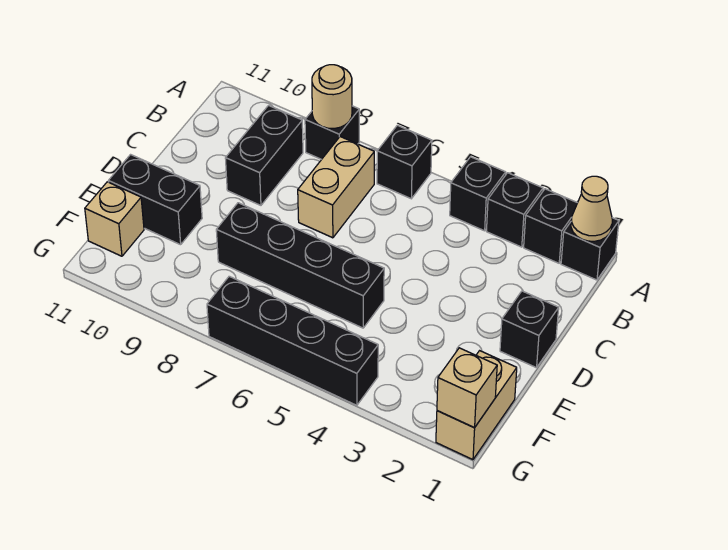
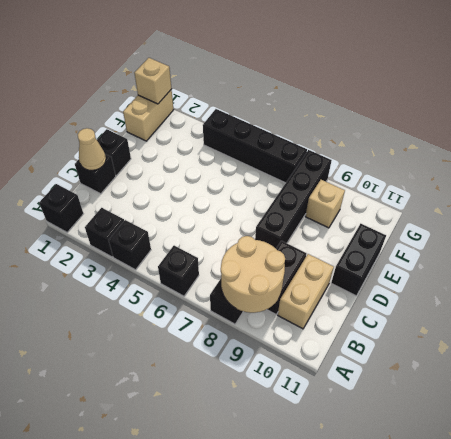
tan cone A1 level 2 -> tan cone C1 level 2
black brick A2 level 1 -> black brick C1 level 1
tan round brick A8 level 2 -> tan round brick A8:B9 level 2
tan brick B7:C7 level 1 -> tan brick B10:C10 level 1
black brick E5:E8 level 1 -> black brick D8:G8 level 1
black brick E10:E11 level 1 -> black brick D11:E11 level 1
tan brick F11 level 1 -> tan brick F9 level 1

